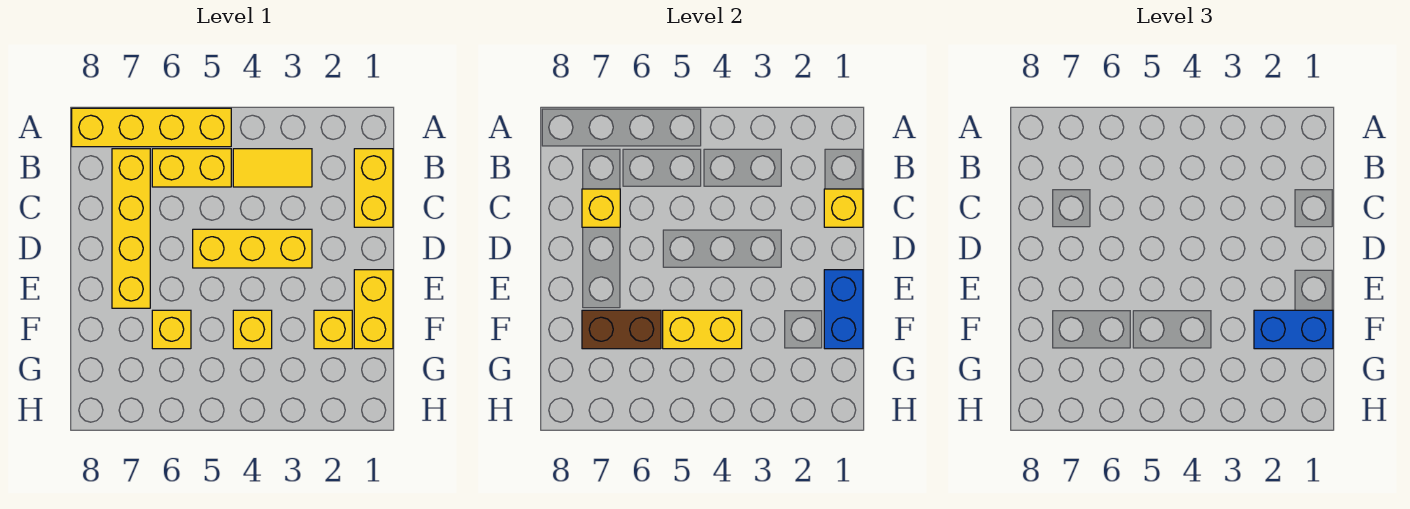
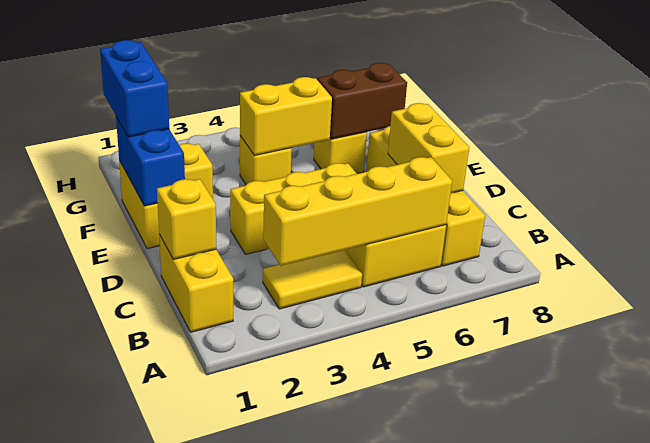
yellow brick A5:A8 level 1 -> yellow brick B3:B6 level 2
yellow brick C7 level 2 -> yellow brick C7:D7 level 2
blue brick F1:F2 level 3 -> blue brick F1:G1 level 3

